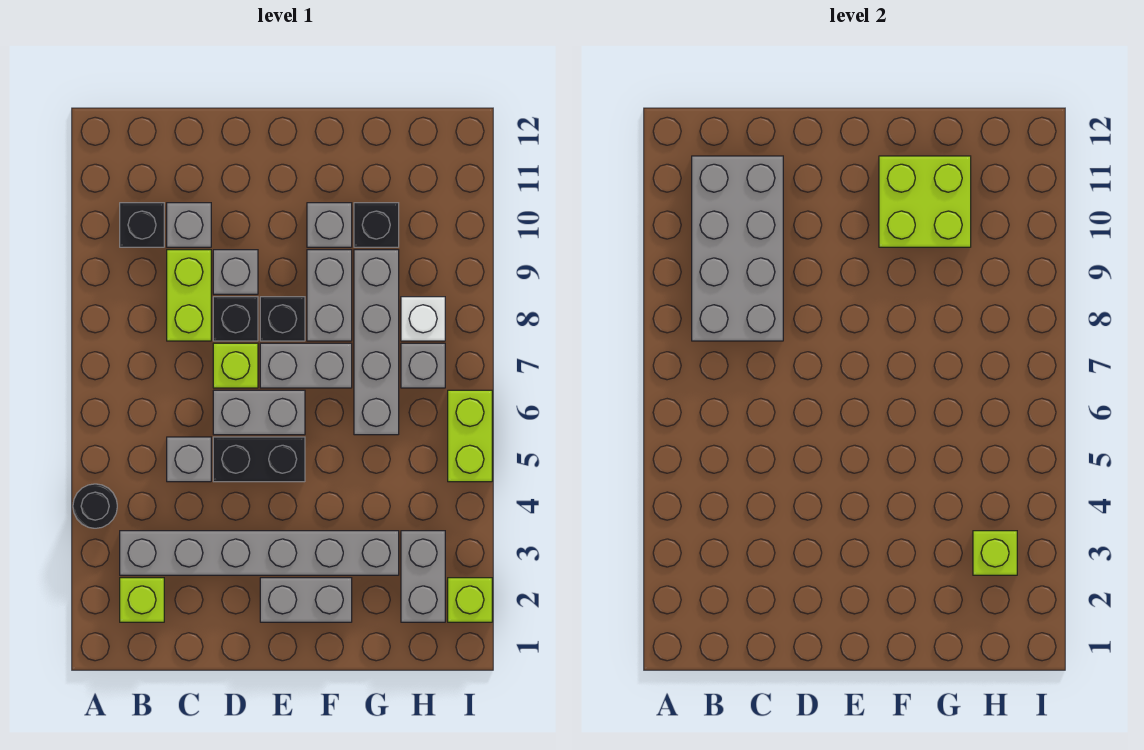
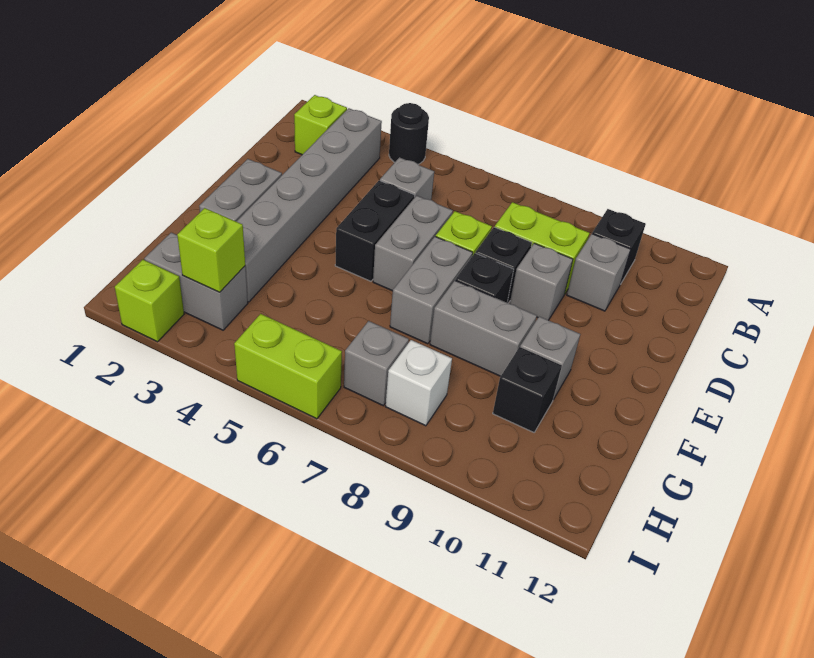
grey brick B8:C11 level 2 -> none
lime brick F10:G11 level 2 -> none
grey brick G6:G9 level 1 -> none

